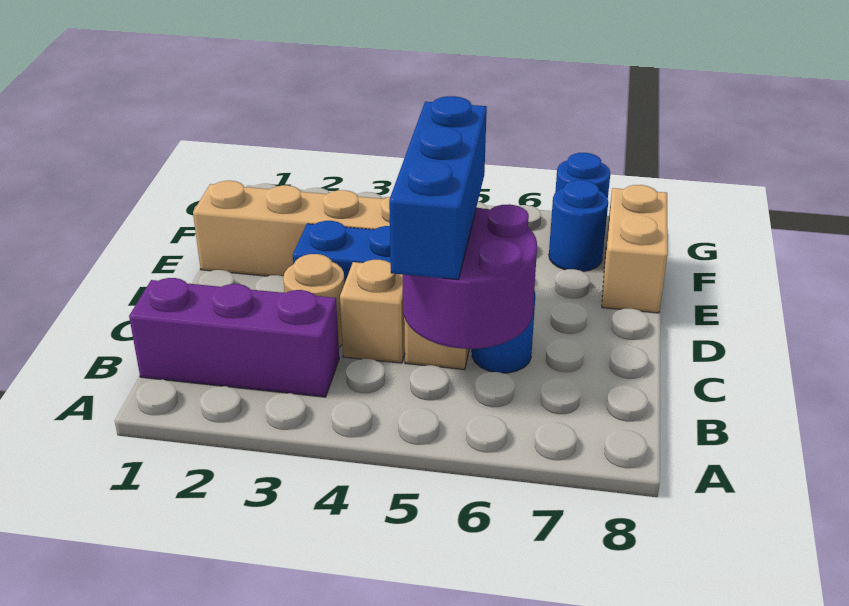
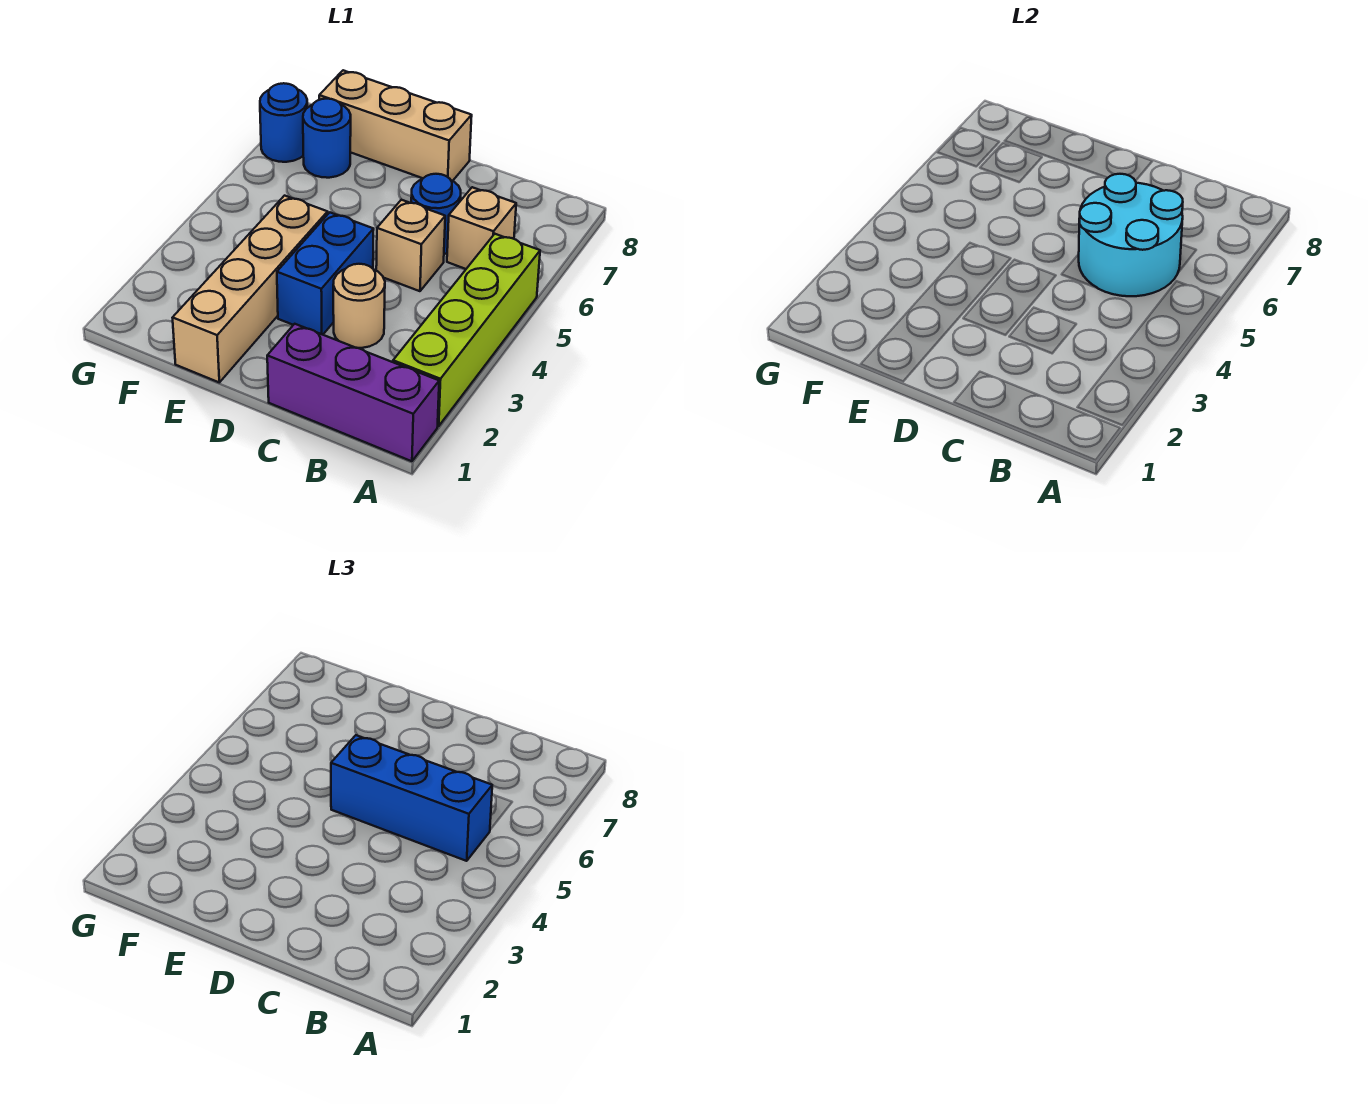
none -> lime brick A2:A5 level 1
purple brick B1:B3 level 1 -> purple brick A1:C1 level 1
purple round brick B5:C6 level 2 -> cyan round brick B5:C6 level 2
tan brick C4 level 1 -> tan brick B6 level 1
tan brick E8:F8 level 1 -> tan brick D8:F8 level 1

